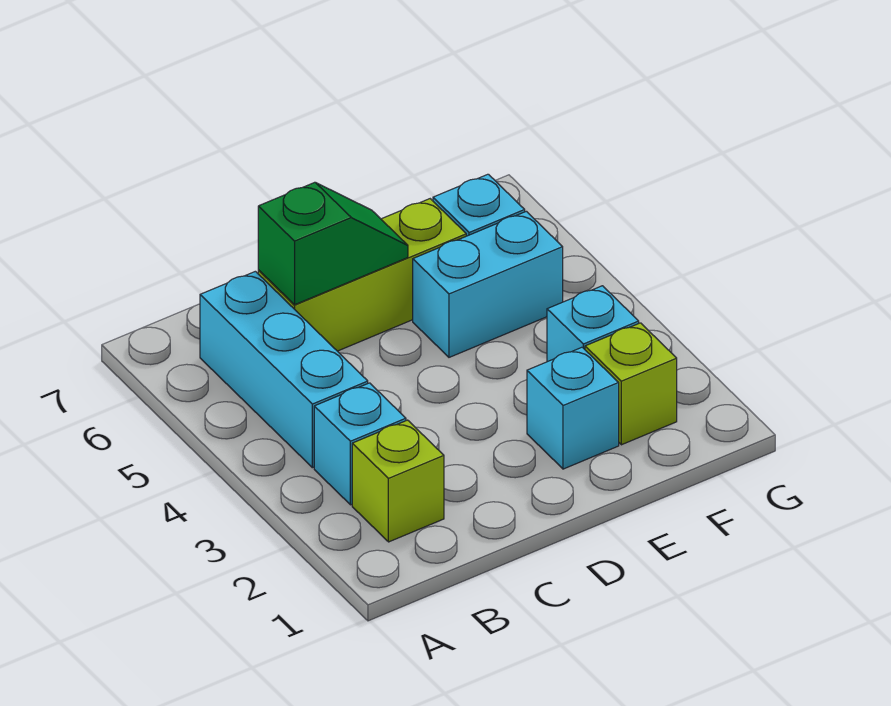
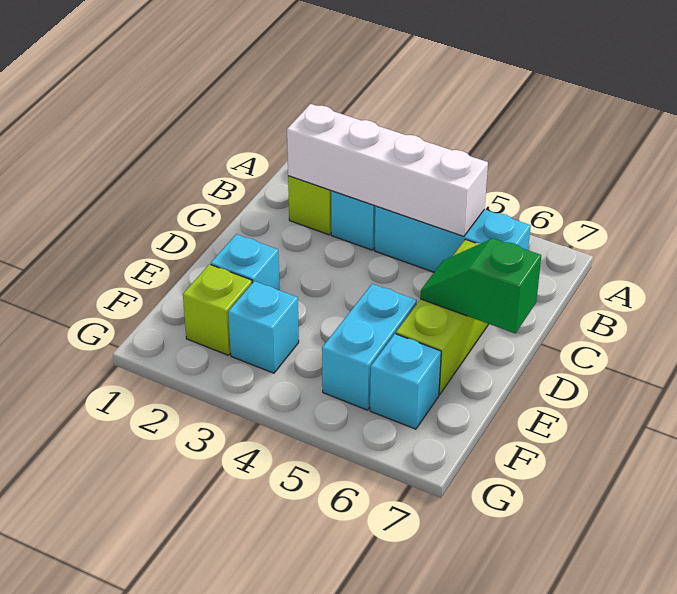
none -> white brick B2:B5 level 2
green slope C6:D6 level 2 top C -> green slope D6:D7 level 2 top 7

